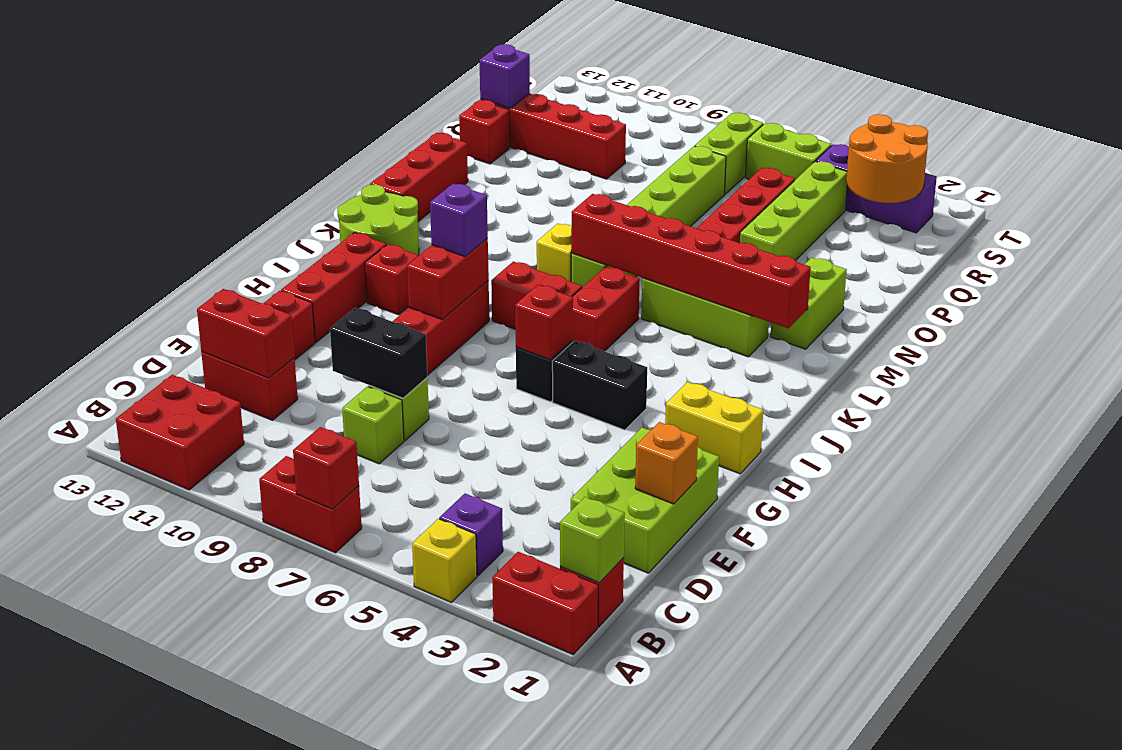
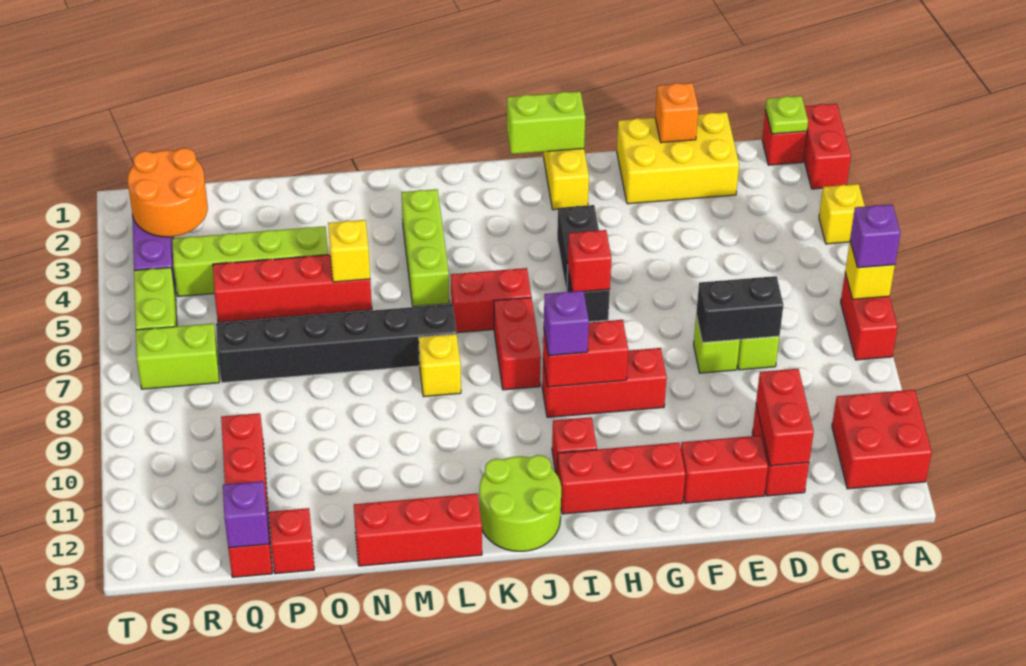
red brick A7 level 2 -> yellow brick A7 level 2
lime brick B1 level 2 -> lime plate B1 level 2
purple brick B4 level 1 -> purple brick A7 level 3
lime brick D1:F2 level 1 -> yellow brick D1:F2 level 1
black brick E8:E9 level 2 -> black brick D8:E8 level 2
red brick L2:L7 level 2 -> none
lime brick L7:Q7 level 1 -> black brick L7:Q7 level 1
lime brick M2:N2 level 1 -> lime brick H1:I1 level 2
none -> yellow brick N5 level 2

